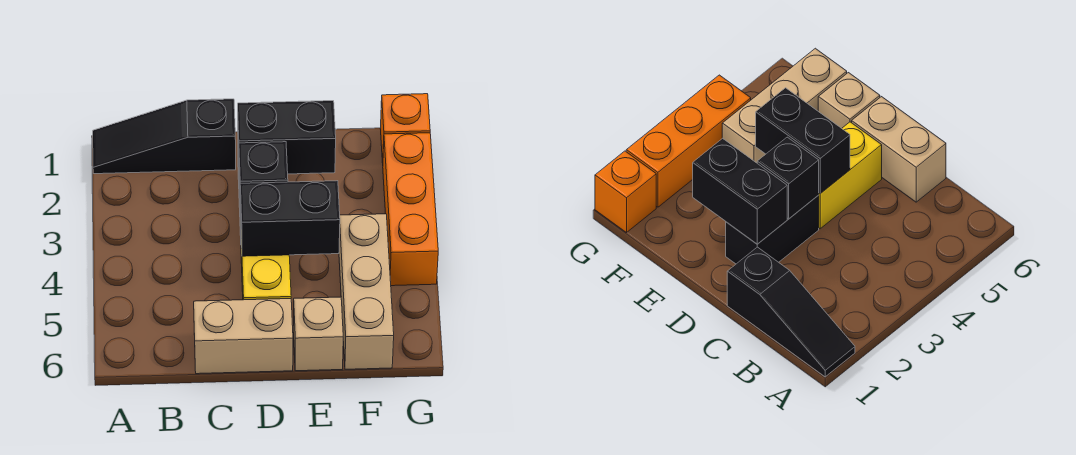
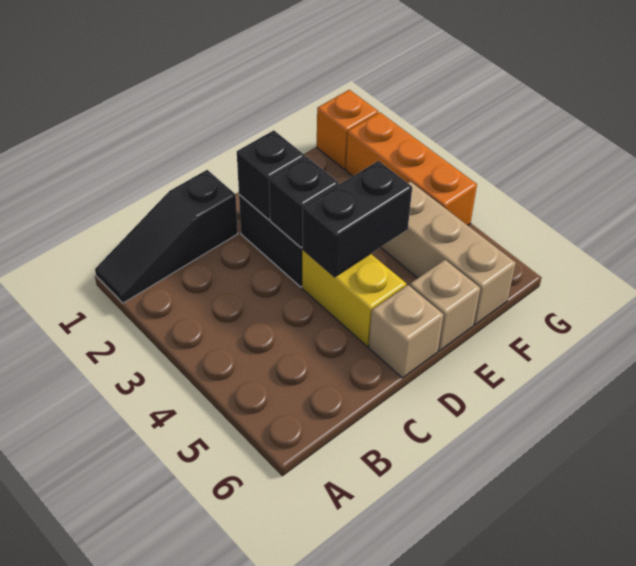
tan brick C6:D6 level 1 -> tan brick D6 level 1
black brick D2:E2 level 2 -> black brick D2 level 2

